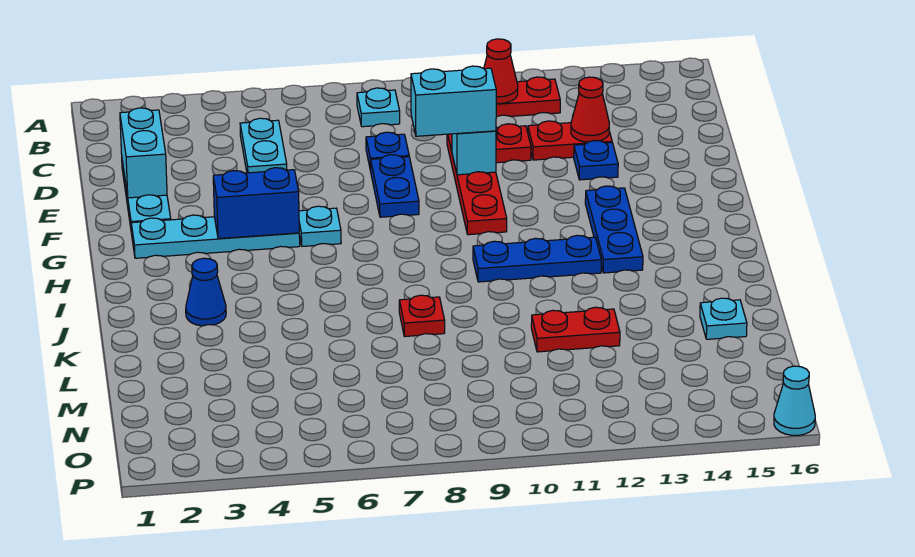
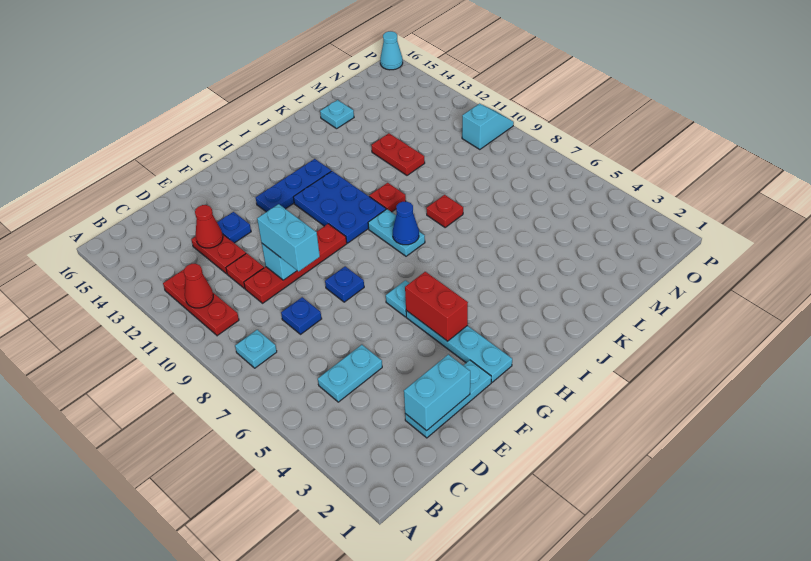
blue plate E8:F8 level 1 -> blue plate F8 level 1
blue brick G4:G5 level 2 -> red brick G4:G5 level 2
none -> cyan plate I8:I9 level 1
blue plate I10:I12 level 1 -> blue plate H10:I12 level 1
blue cone J3 level 1 -> blue cone I8 level 2
none -> red plate J10 level 1
none -> cyan slope O10:P10 level 1 top O

